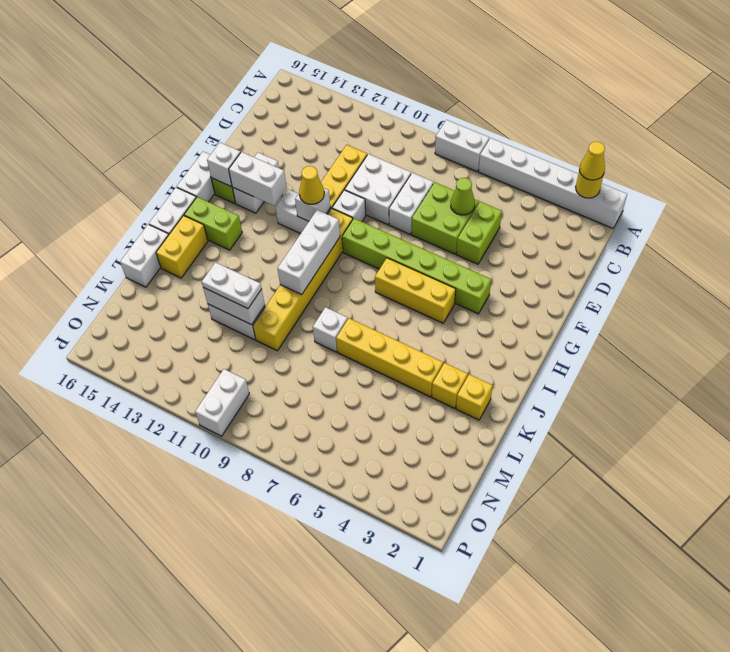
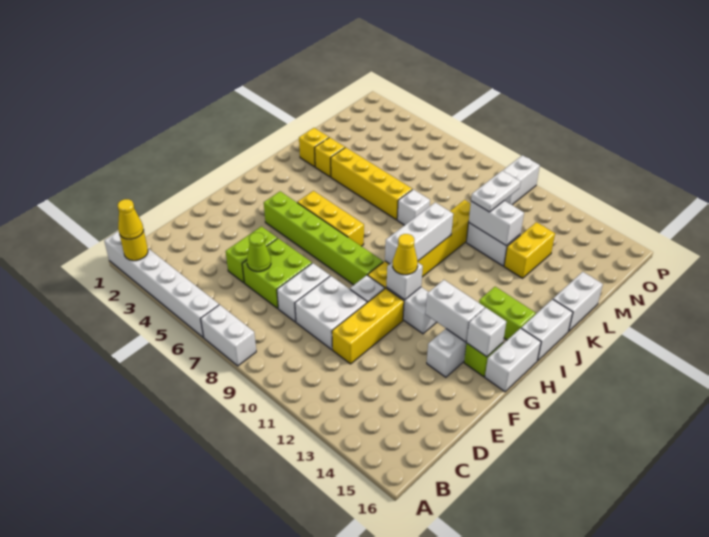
yellow brick J15:K15 level 1 -> yellow brick L13:M13 level 1
white plate L11:L12 level 3 -> white plate L11:M11 level 3

